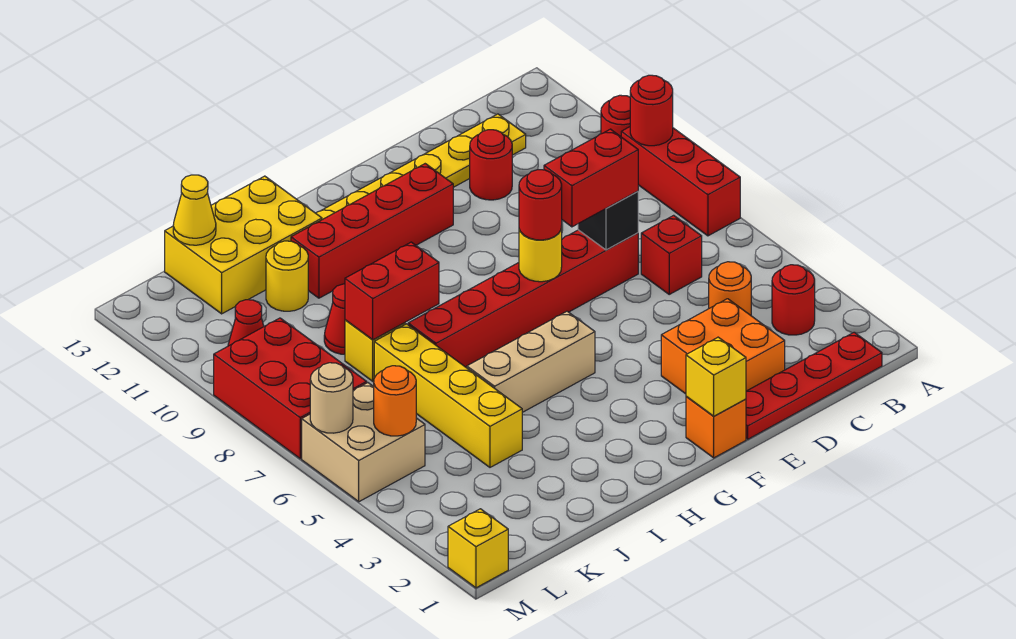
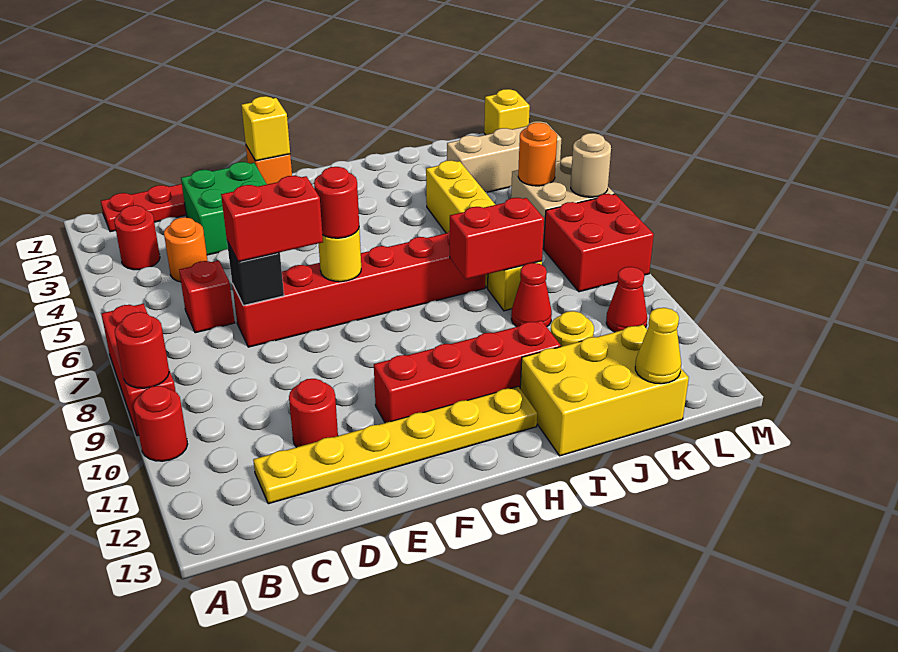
orange brick D2:E3 level 1 -> green brick D2:E3 level 1
tan brick G5:I5 level 1 -> tan brick K3:M3 level 1
red brick L7:M9 level 1 -> red brick L7:M8 level 1

